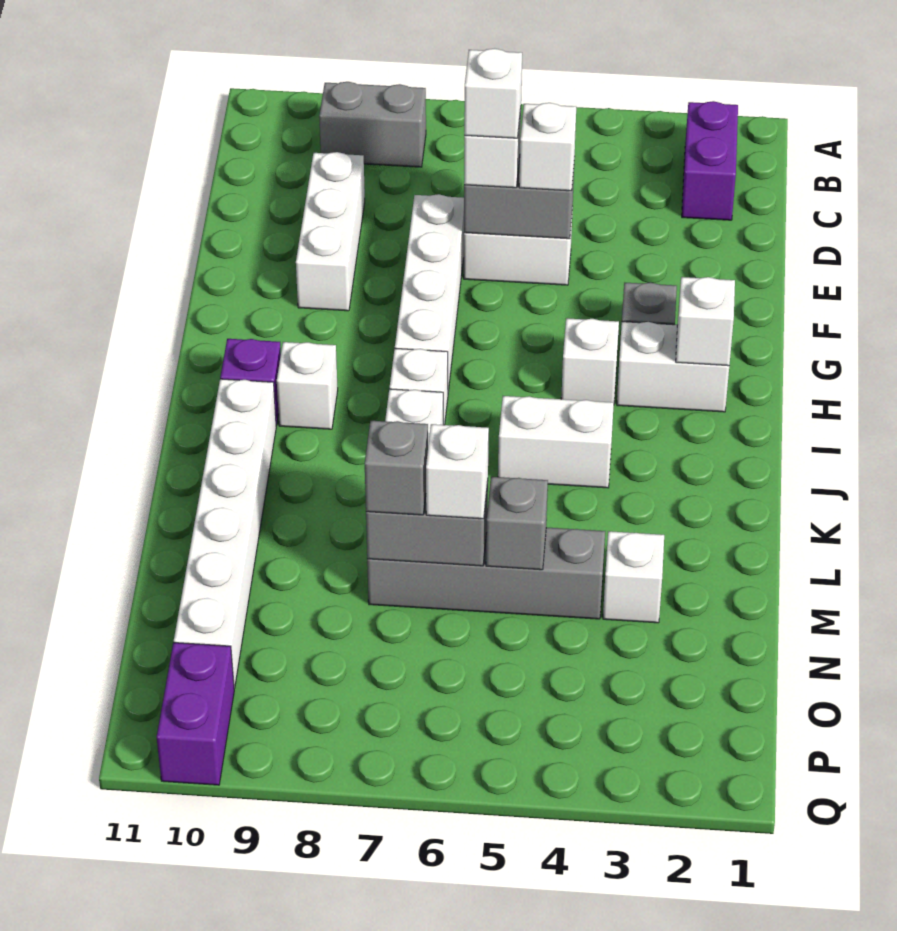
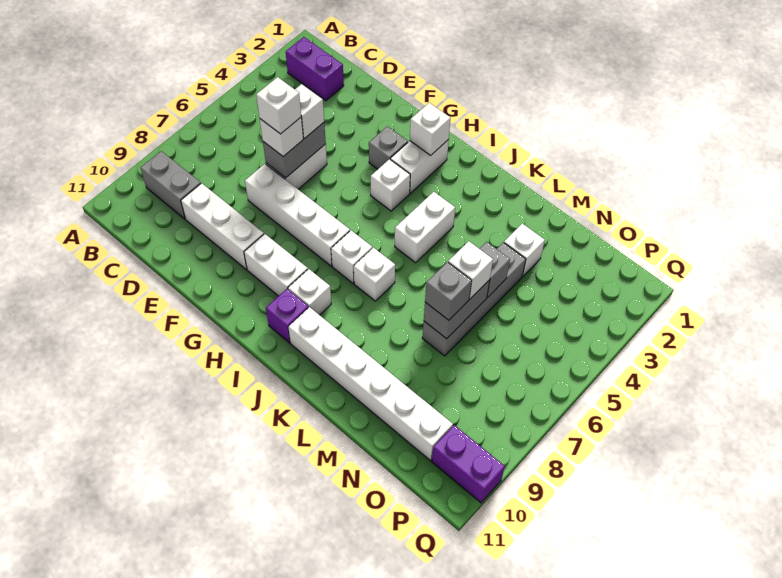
grey brick B8:B9 level 1 -> grey brick B9:C9 level 1
none -> white brick G9:H9 level 1

